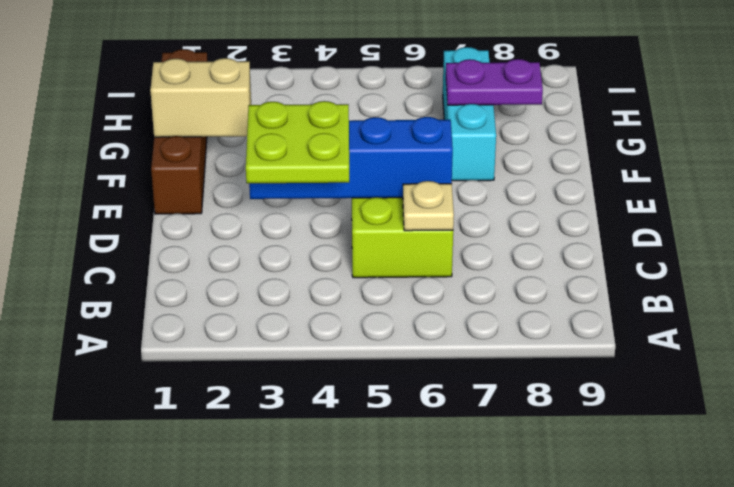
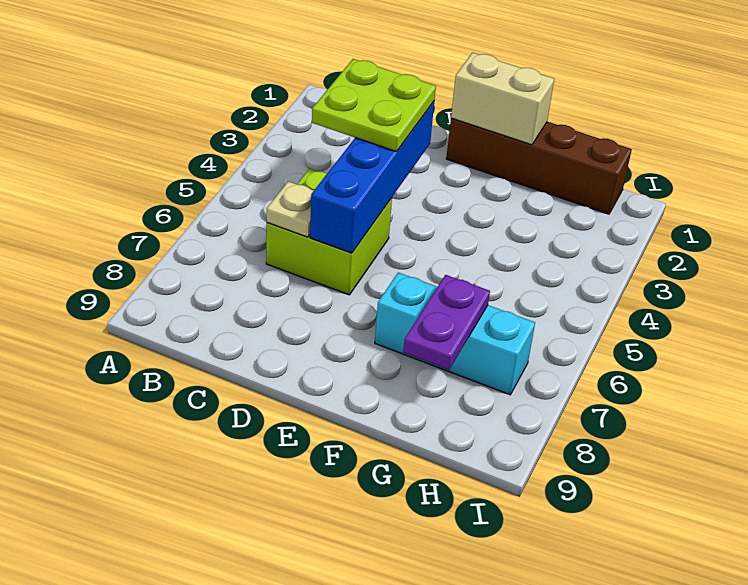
tan brick F1:F2 level 2 -> tan brick E1:F1 level 2

